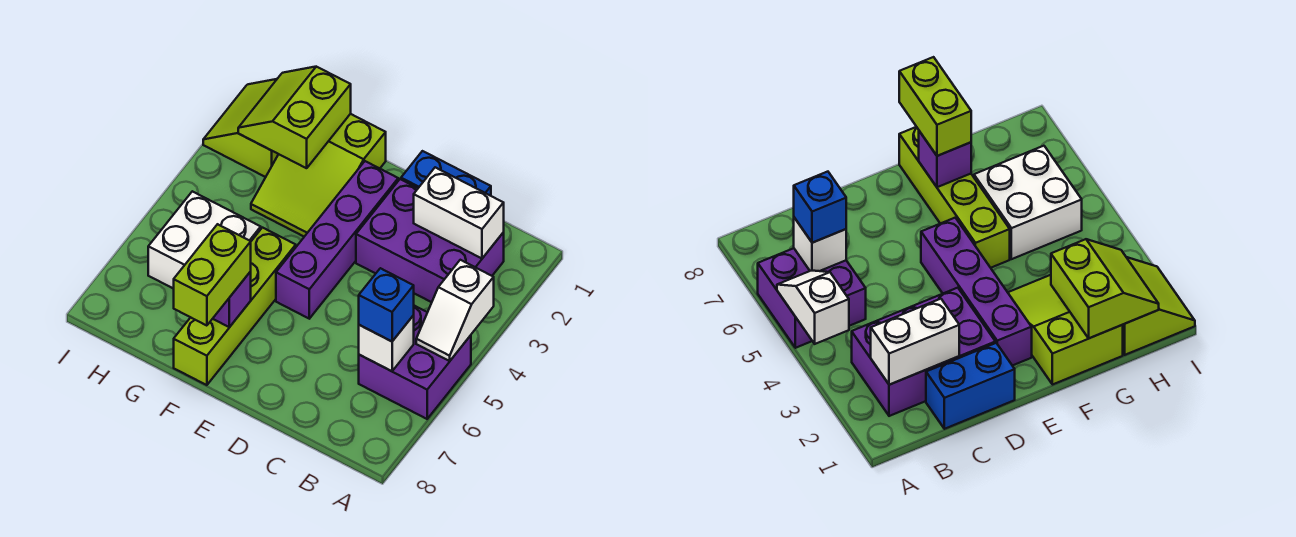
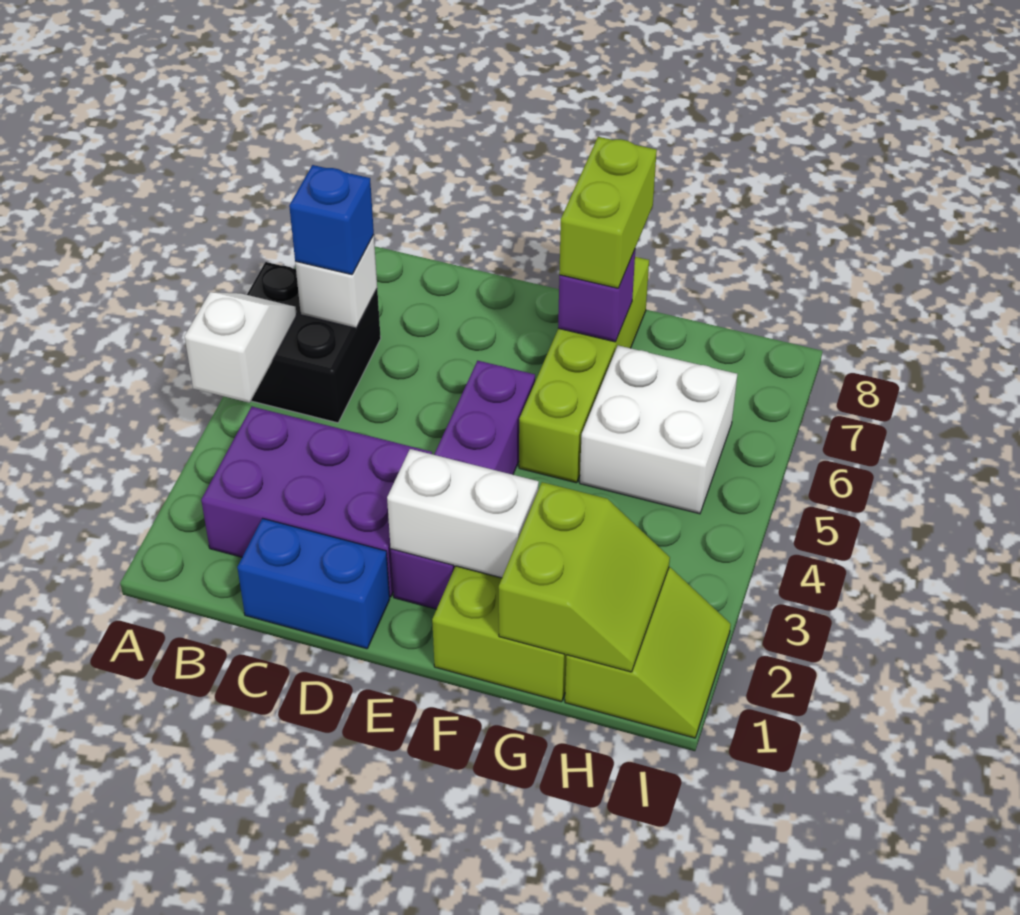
purple brick A5:B6 level 1 -> black brick A5:B6 level 1
white brick B2:C2 level 2 -> white brick E2:F2 level 2

